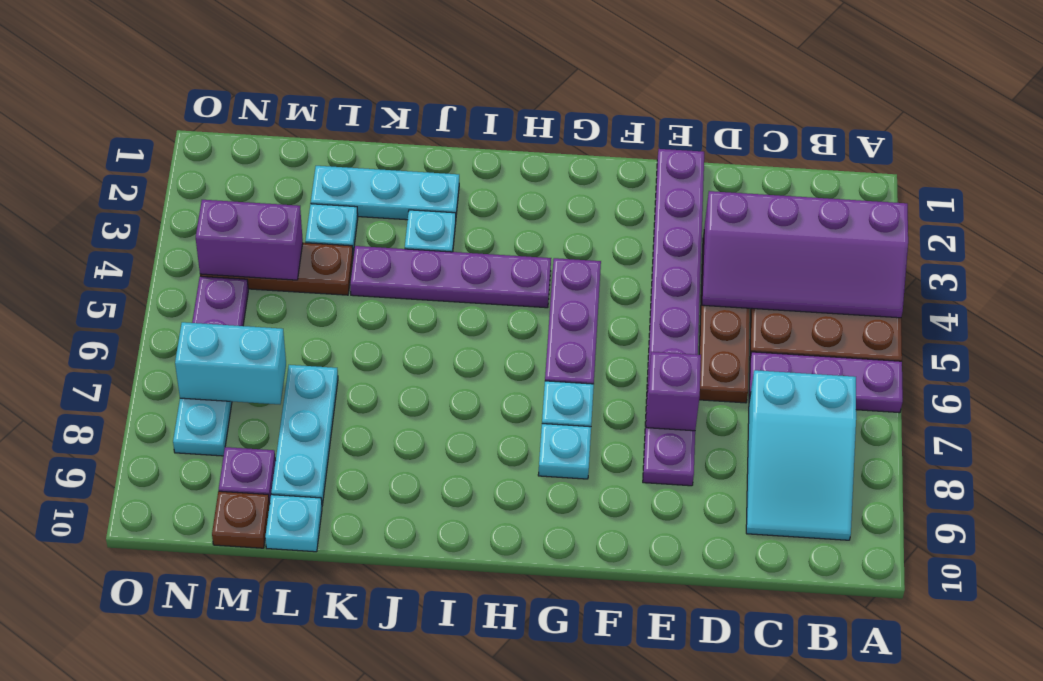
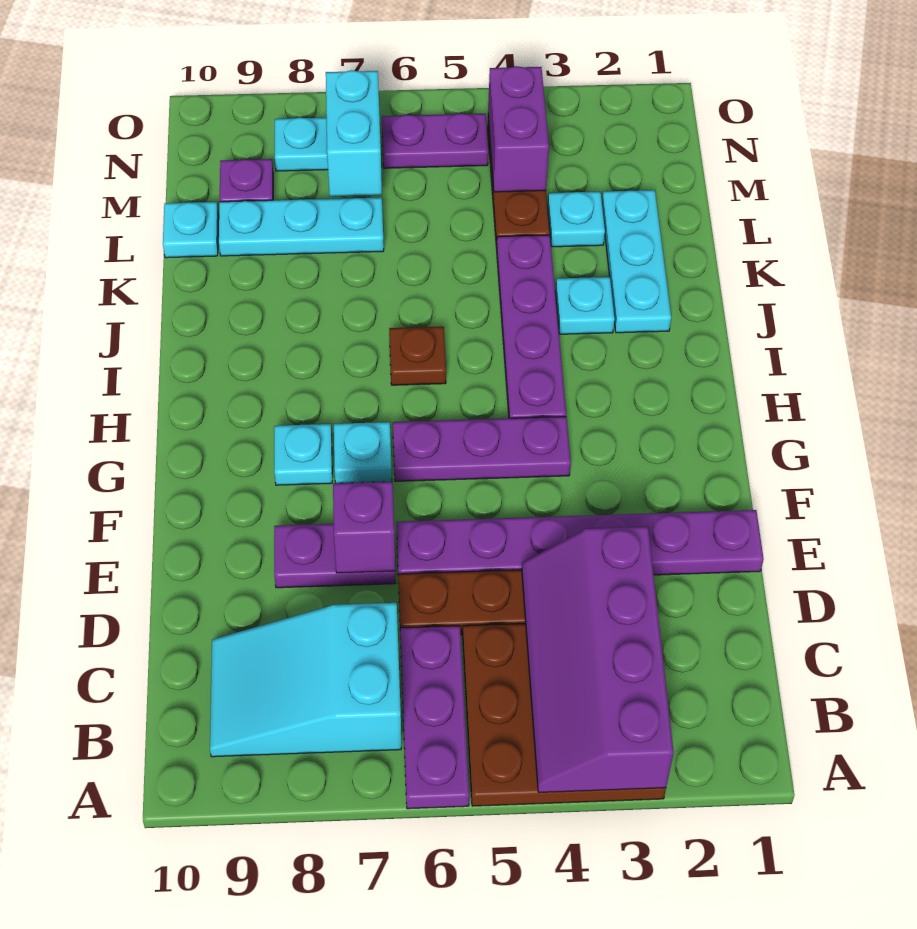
brown plate M10 level 1 -> brown plate I6 level 1

